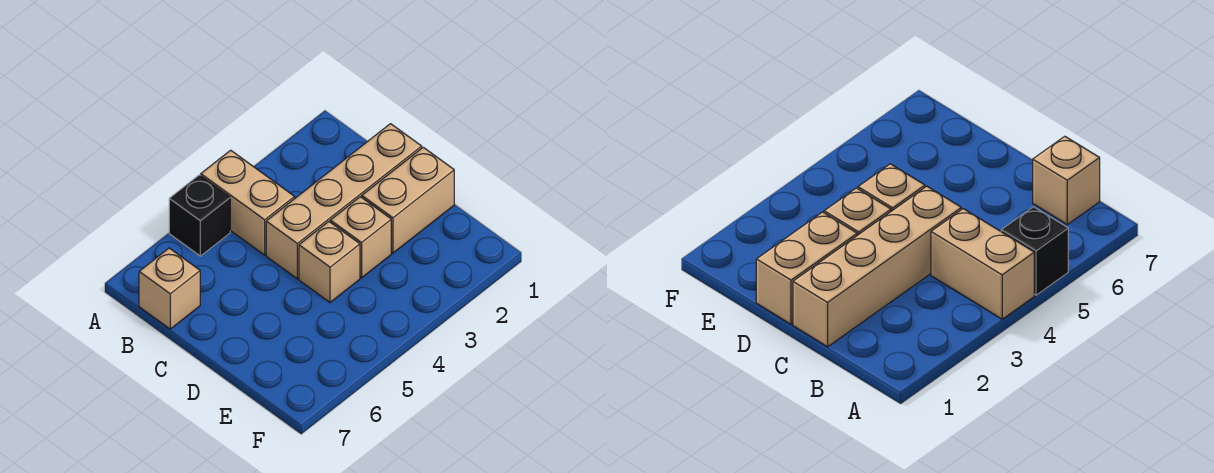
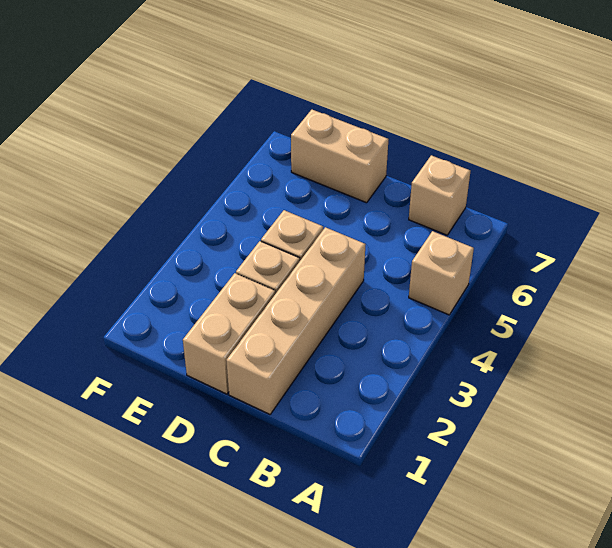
tan brick A4:B4 level 1 -> tan brick D7:E7 level 1
black brick A5 level 1 -> tan brick A5 level 1

